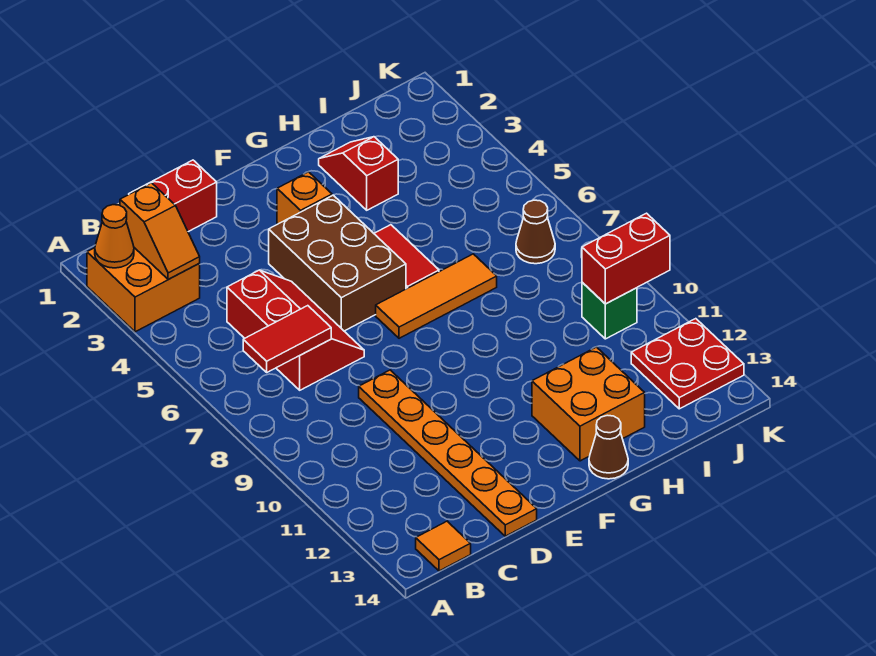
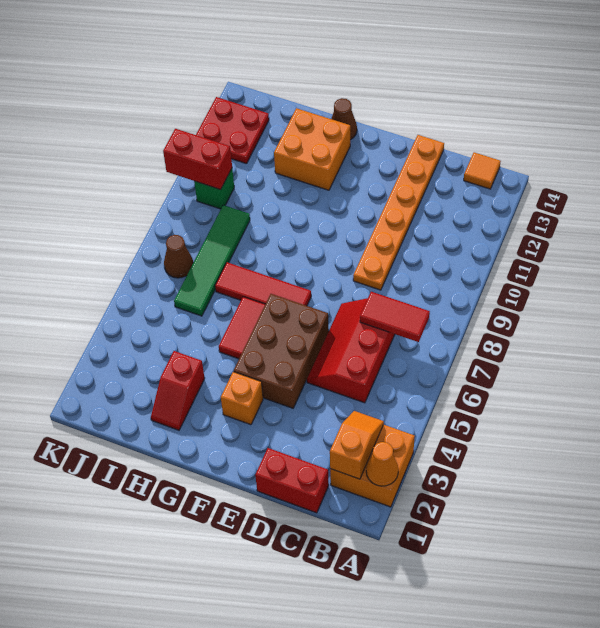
orange tile F7:H7 level 1 -> red tile F7:H7 level 1
none -> green tile I6:I9 level 1

